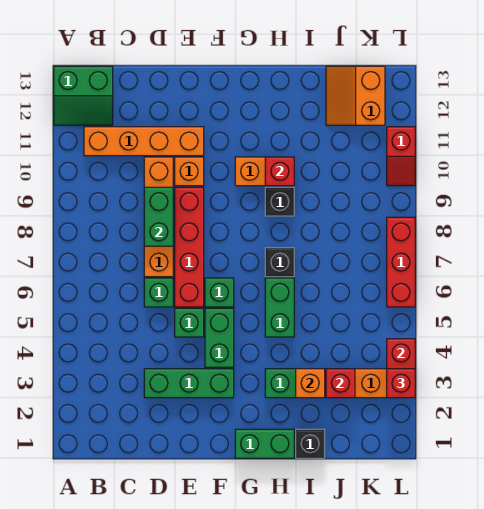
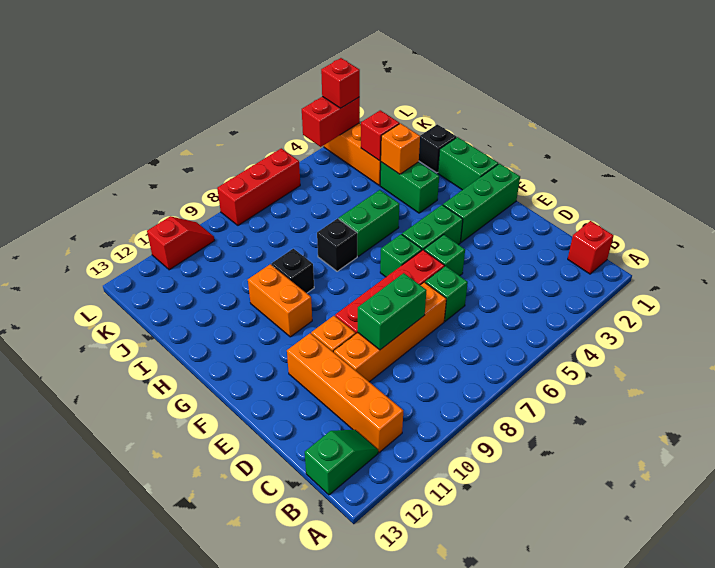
green slope A12:B13 level 1 top 13 -> green slope B12:B13 level 1 top 13
green brick D3:F3 level 1 -> green brick F1:F3 level 1
red brick H10 level 2 -> red brick B1 level 1
orange slope J12:K13 level 1 top K -> none

